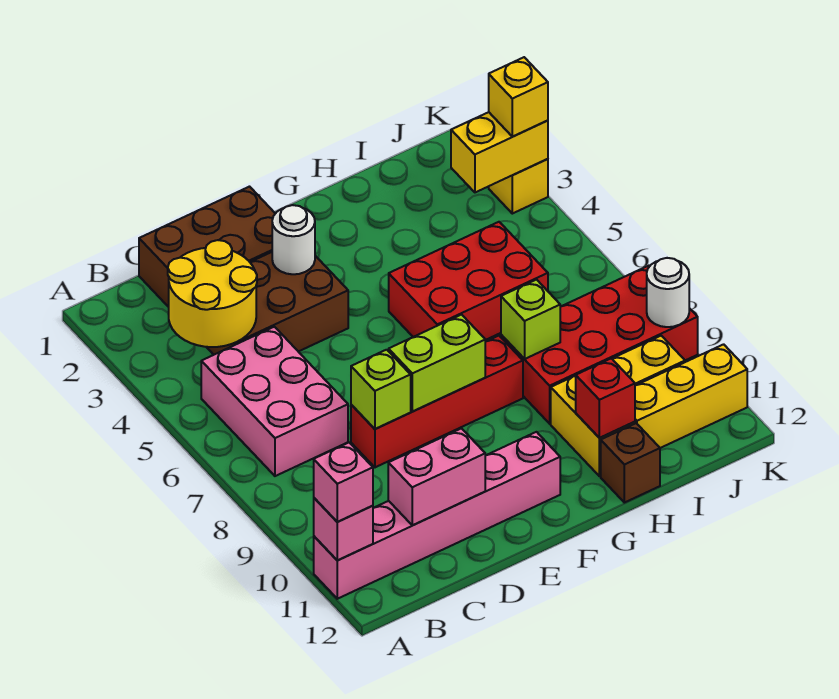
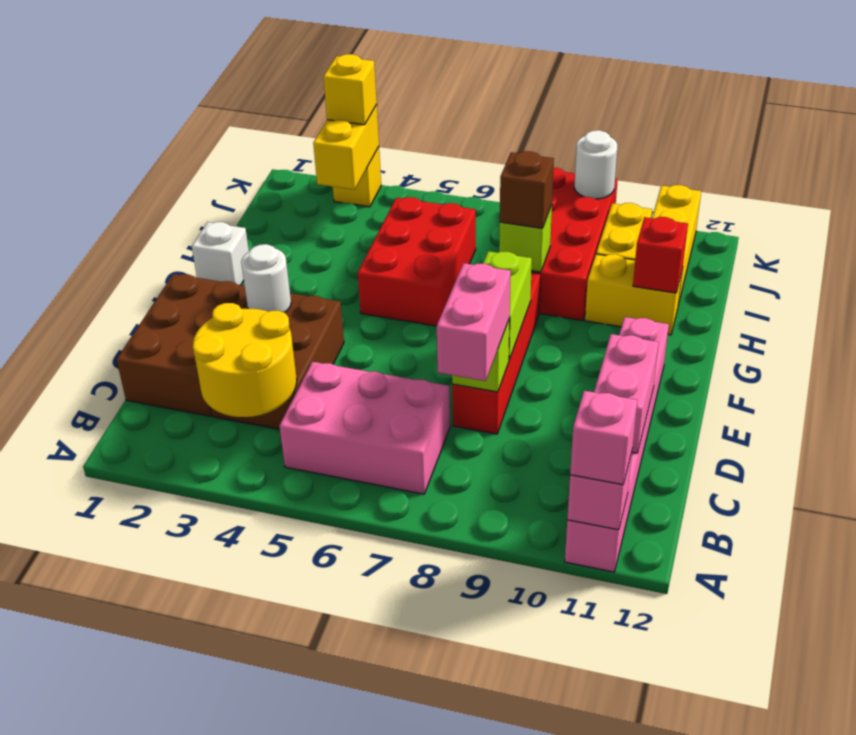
none -> pink brick C8:D8 level 3
none -> white brick G1 level 1
brown brick H12 level 1 -> brown brick H8 level 3

